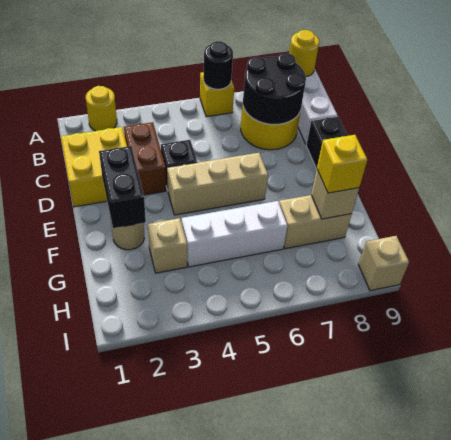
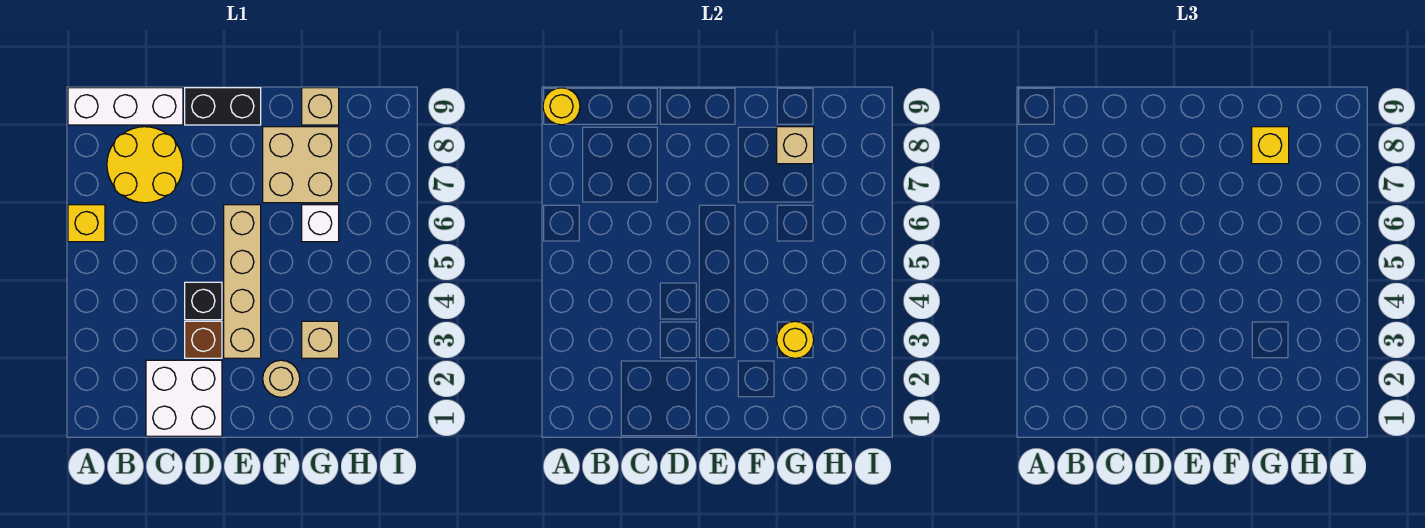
yellow round brick A2 level 1 -> yellow round brick G3 level 2
black round brick A6 level 2 -> none
black round brick B7:C8 level 2 -> none
yellow brick C1:D2 level 1 -> white brick C1:D2 level 1
brown brick C3:D3 level 1 -> brown brick D3 level 1
black brick E2:F2 level 2 -> none
tan brick E4:E6 level 1 -> tan brick E3:E6 level 1
white brick G4:G6 level 1 -> white brick G6 level 1
tan brick G7:G8 level 1 -> tan brick F7:G8 level 1
tan brick I9 level 1 -> tan brick G9 level 1

